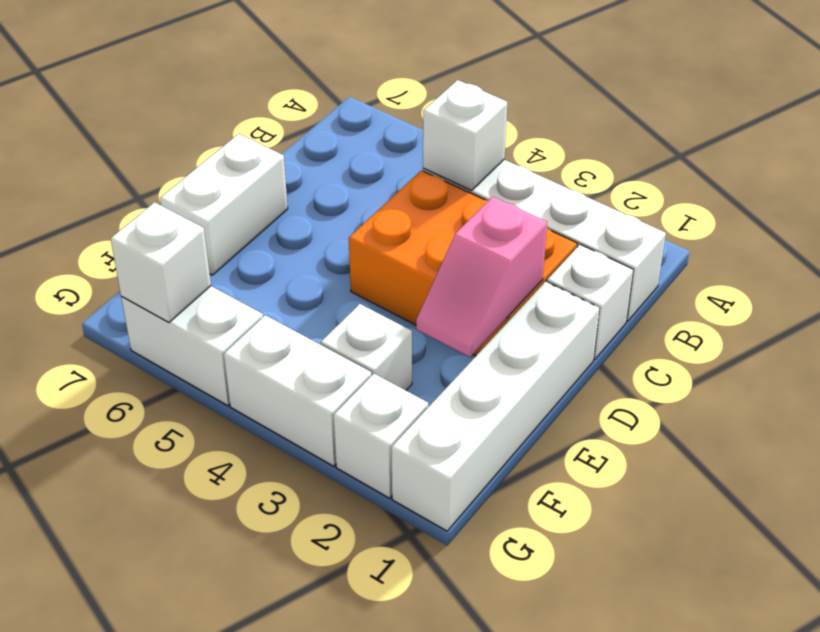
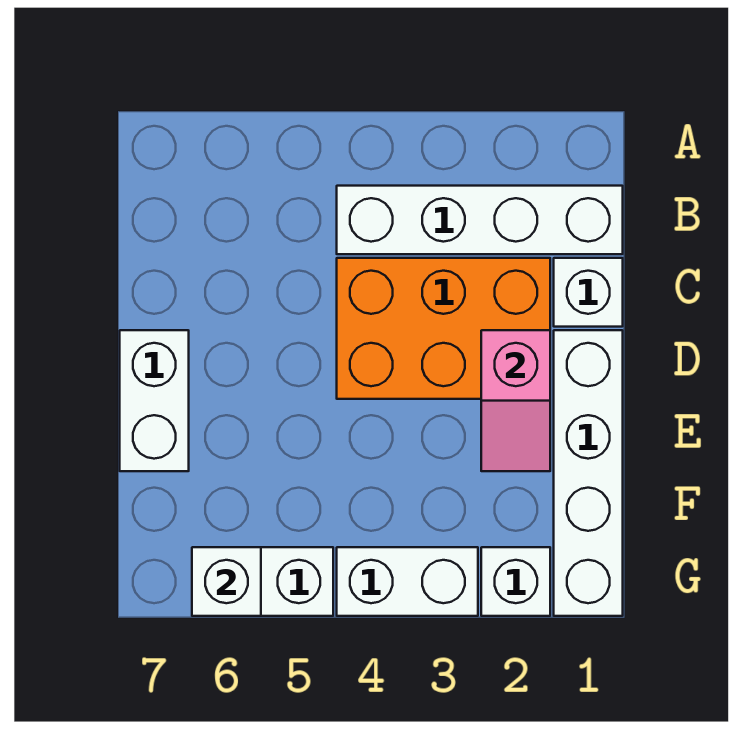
white brick B4 level 2 -> none
white brick F3 level 1 -> none

